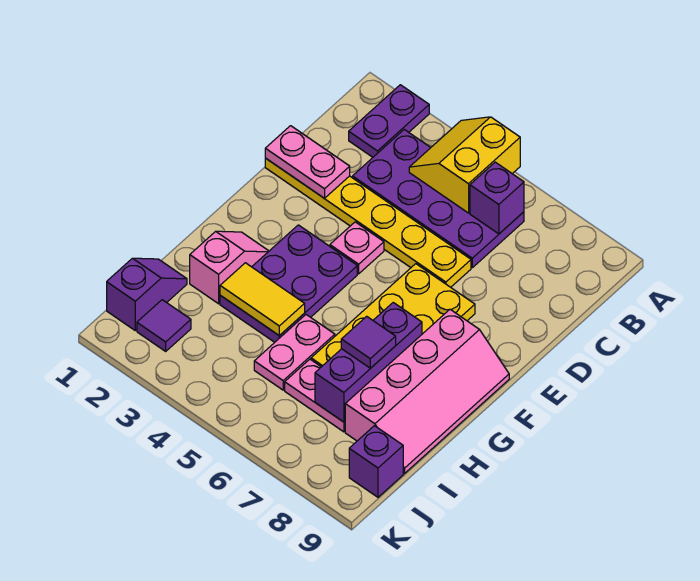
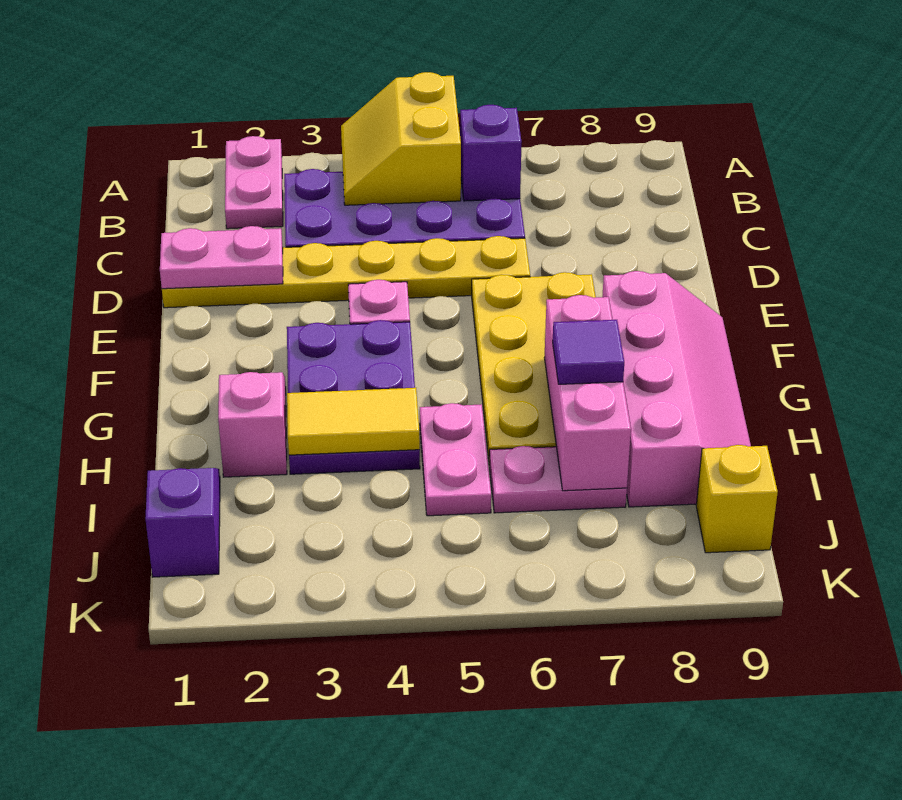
purple plate A2:B2 level 1 -> pink plate A2:B2 level 1
purple brick G7:I7 level 2 -> pink brick G7:I7 level 2
purple tile J2 level 1 -> none
purple brick J9 level 1 -> yellow brick J9 level 1

